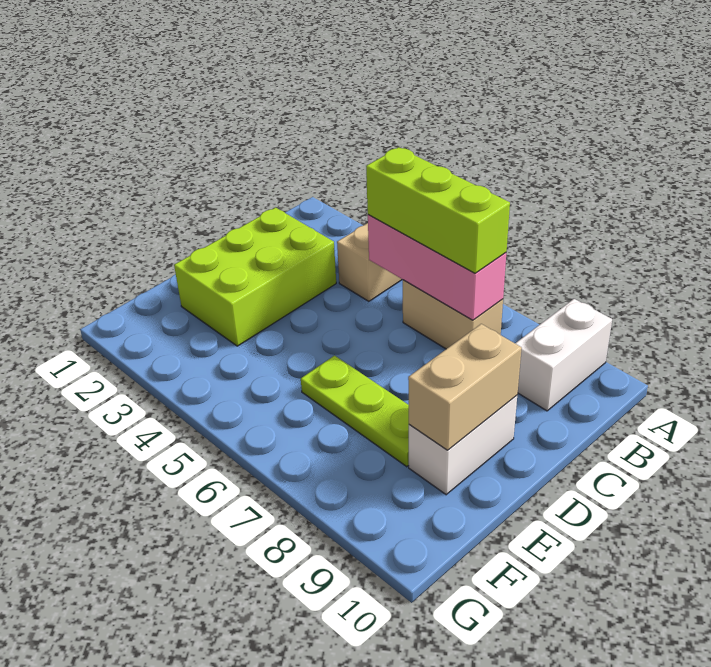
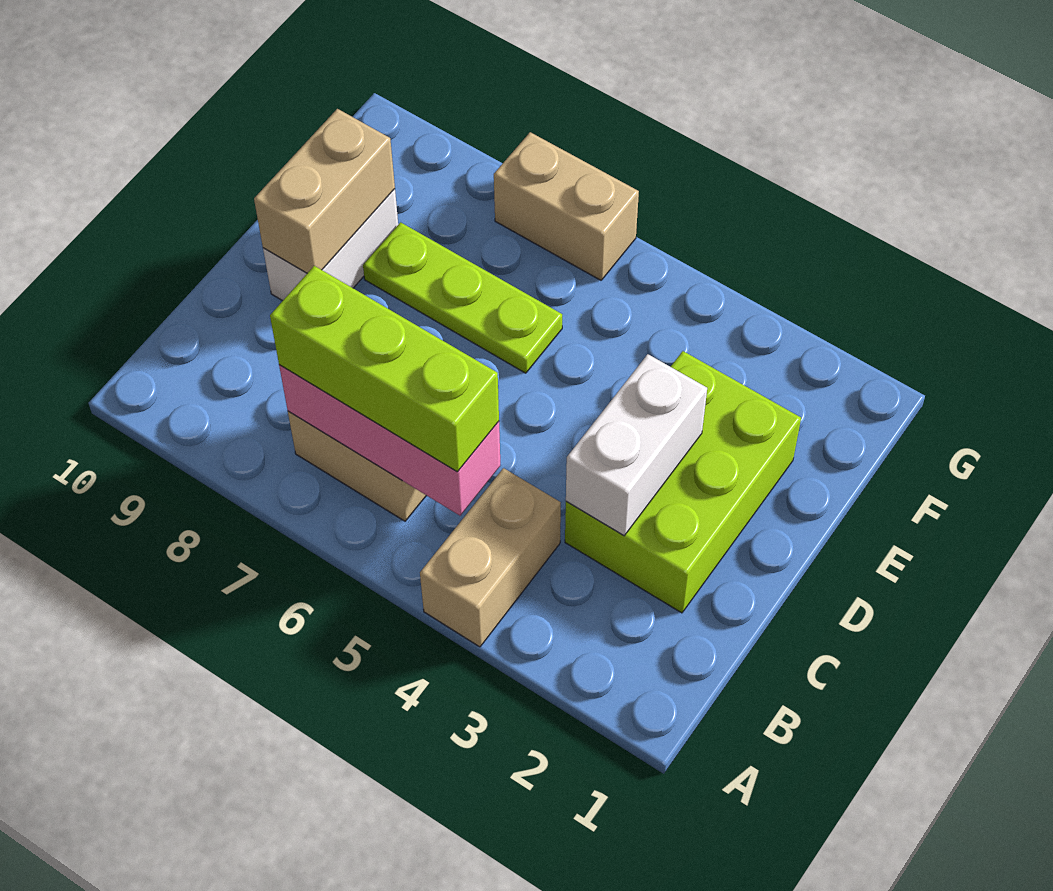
white brick A9:B9 level 1 -> white brick C3:D3 level 2
none -> tan brick G6:G7 level 1

